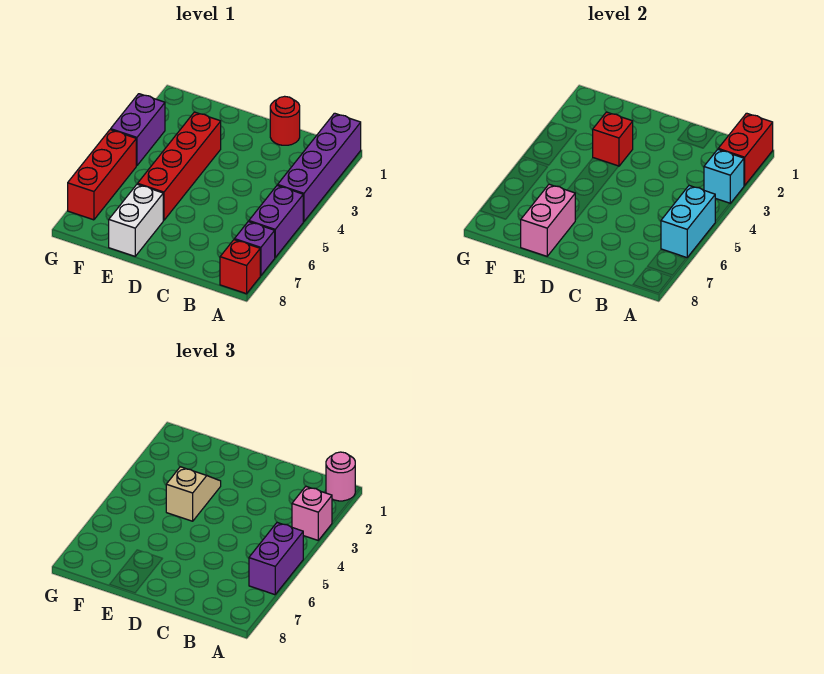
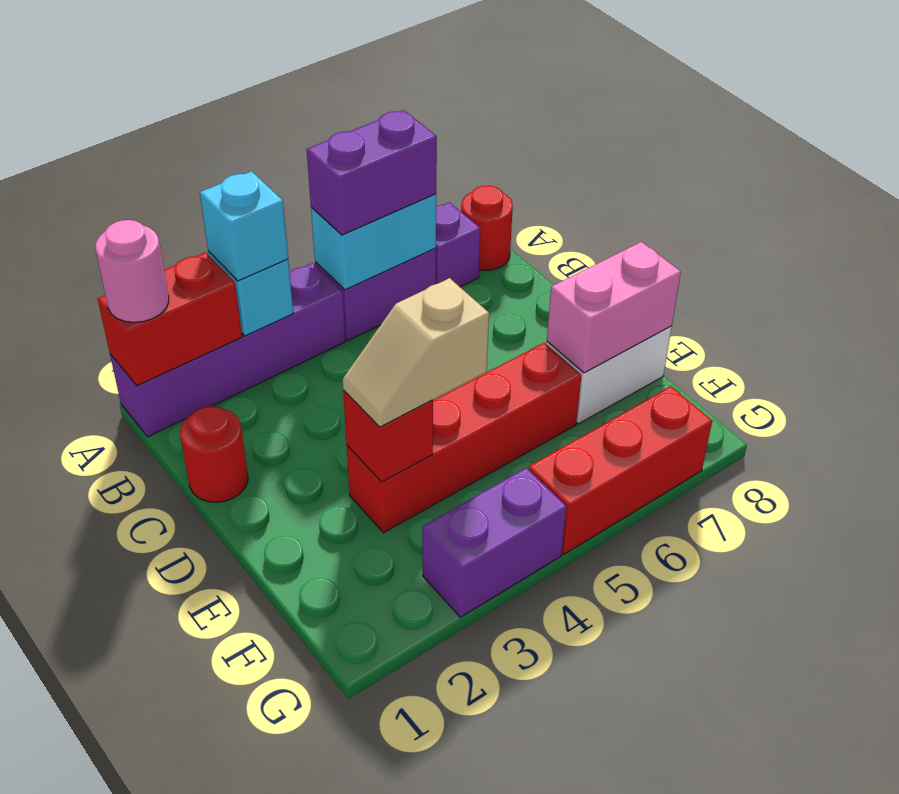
pink brick A3 level 3 -> cyan brick A3 level 3
red brick A8 level 1 -> red round brick A8 level 1

